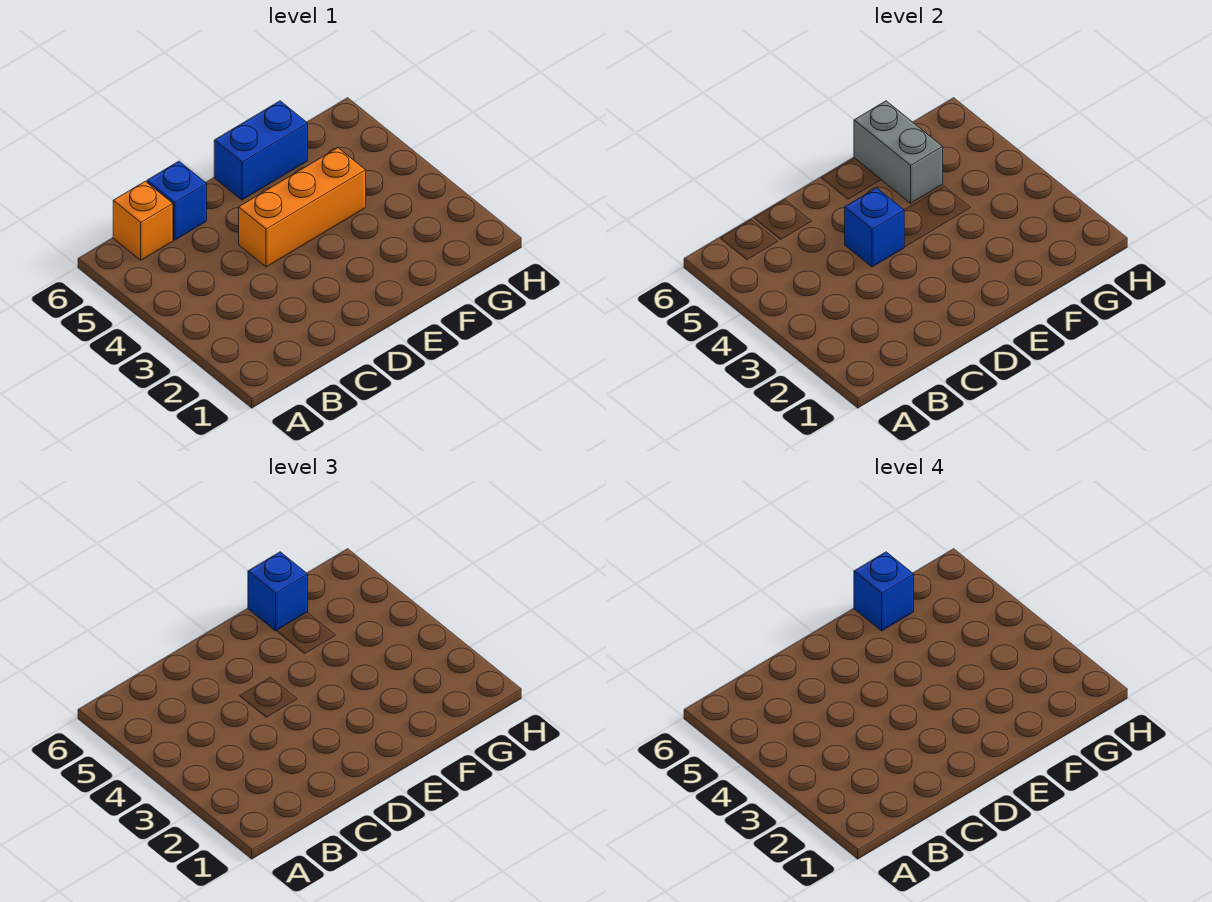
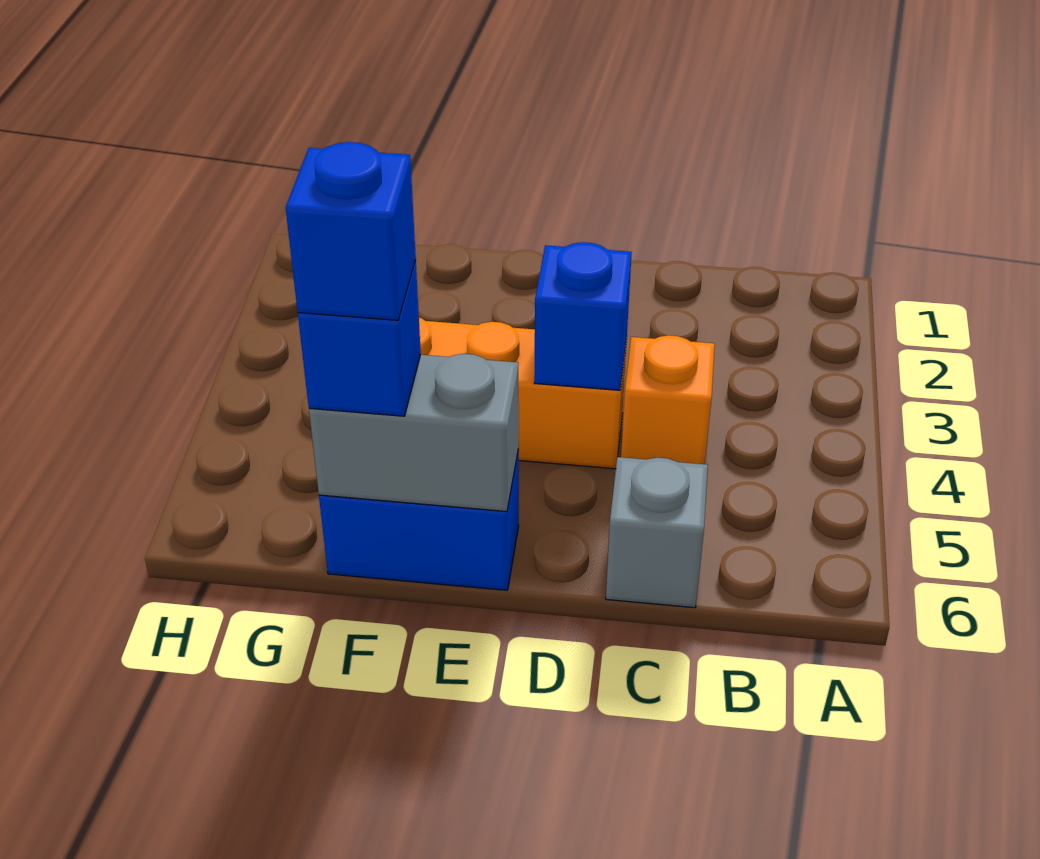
orange brick B6 level 1 -> orange brick C4 level 1
blue brick C6 level 1 -> grey brick C6 level 1
grey brick F5:F6 level 2 -> grey brick E6:F6 level 2

